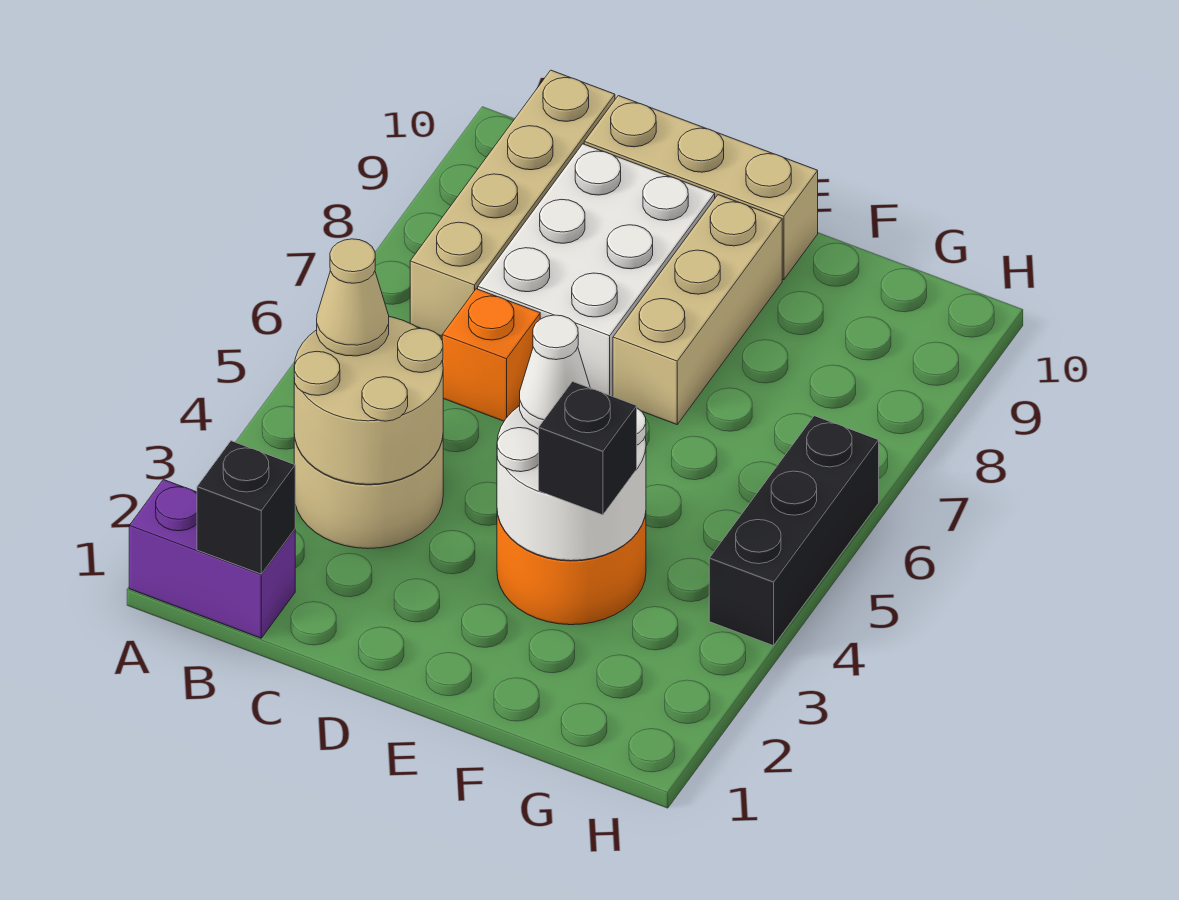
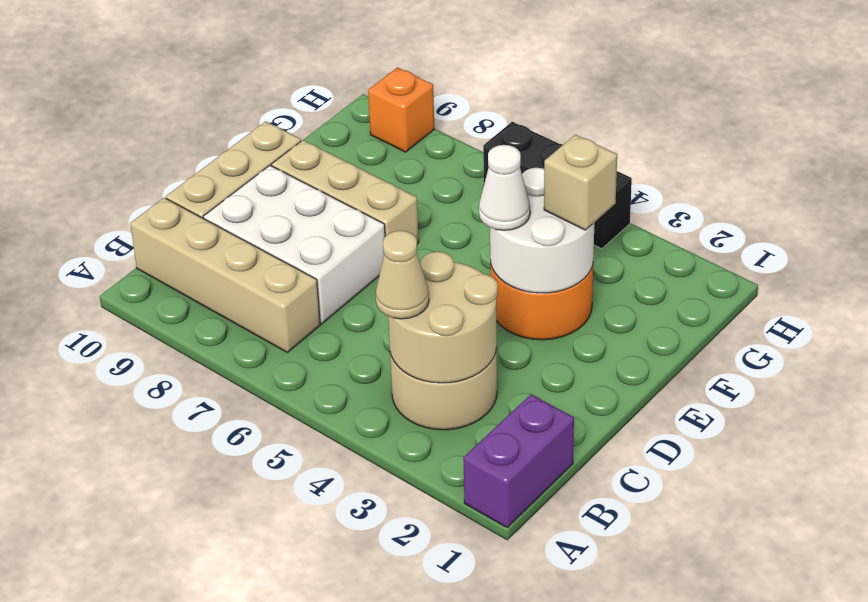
black brick B1 level 2 -> none
orange brick C6 level 1 -> orange brick H9 level 1
black brick F3 level 3 -> tan brick F3 level 3

